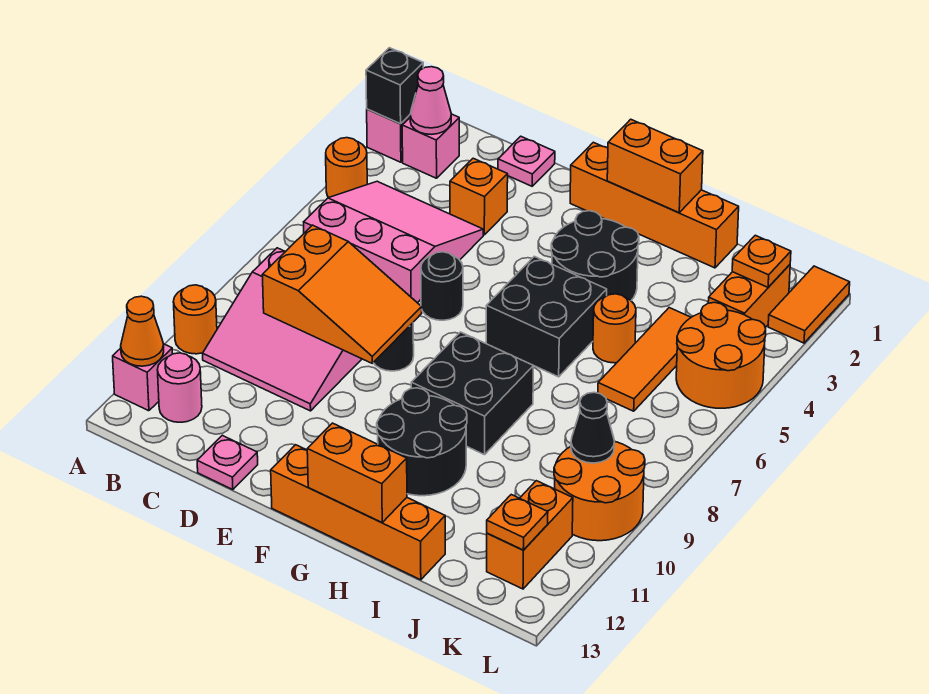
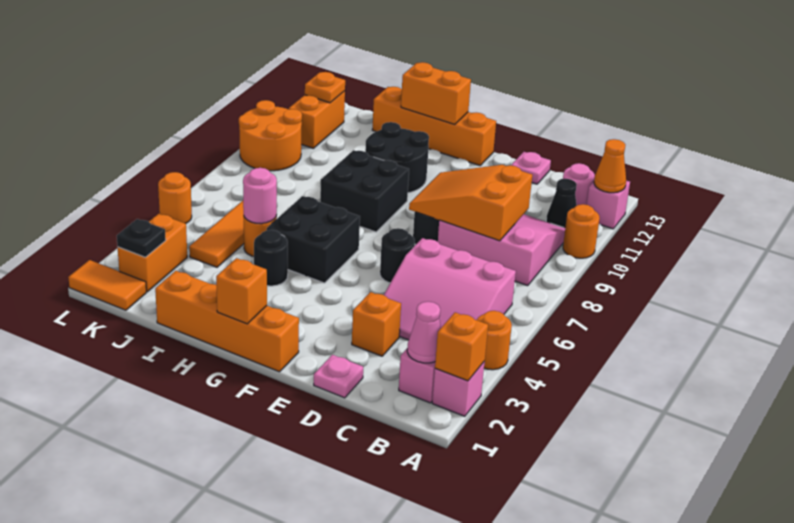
black brick A2 level 2 -> orange brick A2 level 2
orange brick G1:H1 level 2 -> orange brick G1 level 2
black round brick G3:H4 level 1 -> black round brick H4 level 1
none -> pink round brick I5 level 2
orange plate K2 level 2 -> black plate K2 level 2
orange round brick K4:L5 level 1 -> orange round brick L5 level 1
black cone K9 level 2 -> black cone B11 level 1
orange tile L1:L2 level 1 -> orange tile K1:L1 level 1

